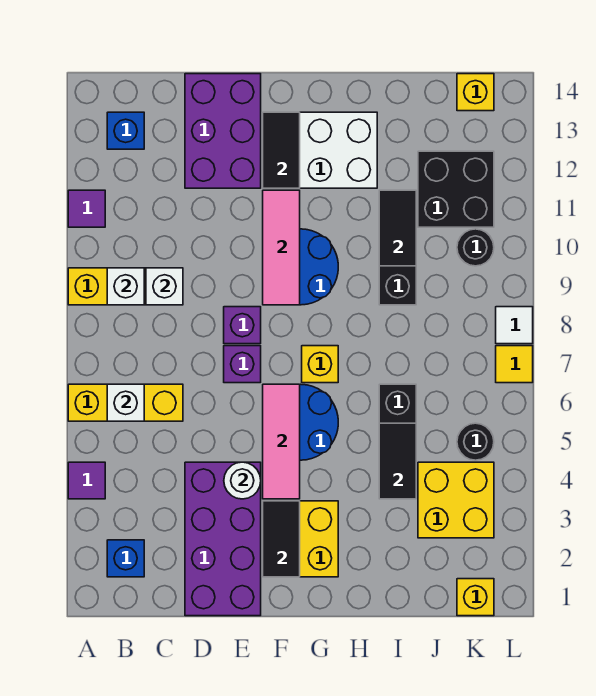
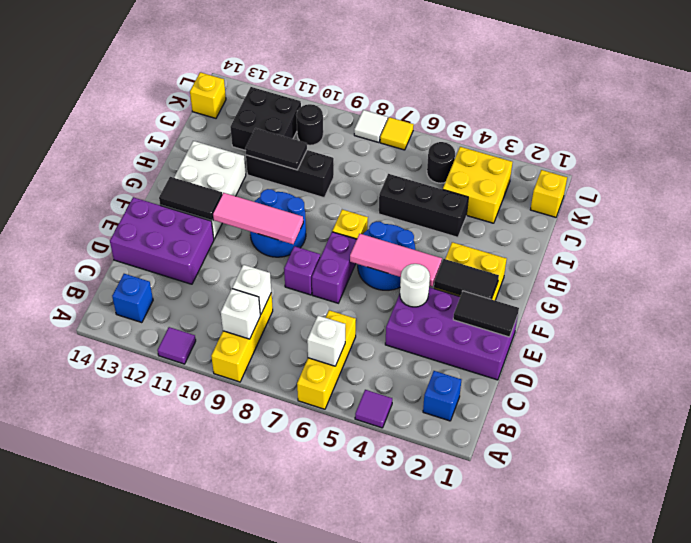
purple brick E7 level 1 -> purple brick E7:F7 level 1
black tile I4:I5 level 2 -> black tile E1:E2 level 2

